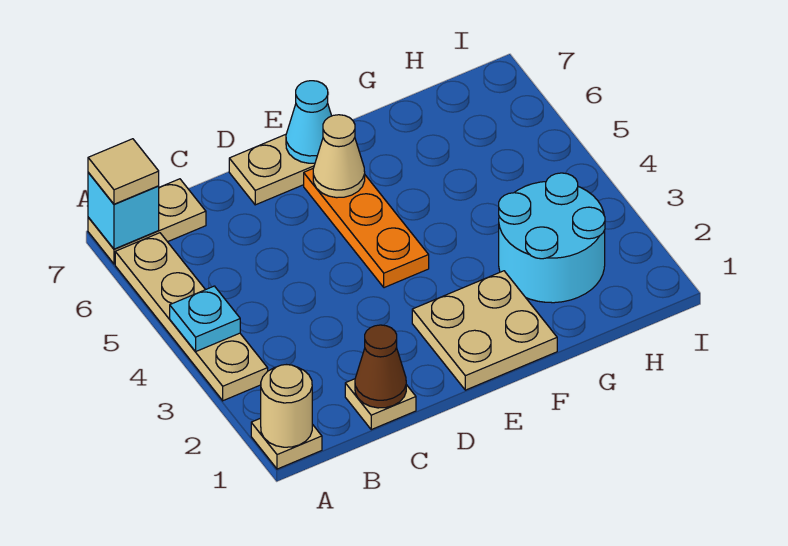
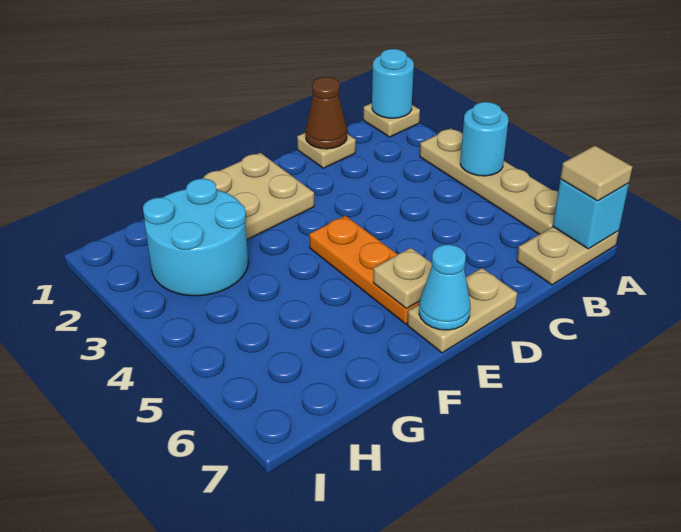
tan round brick A1 level 2 -> cyan round brick A1 level 2
cyan plate A4 level 2 -> cyan round brick A4 level 2
tan cone E6 level 2 -> tan plate E6 level 2

